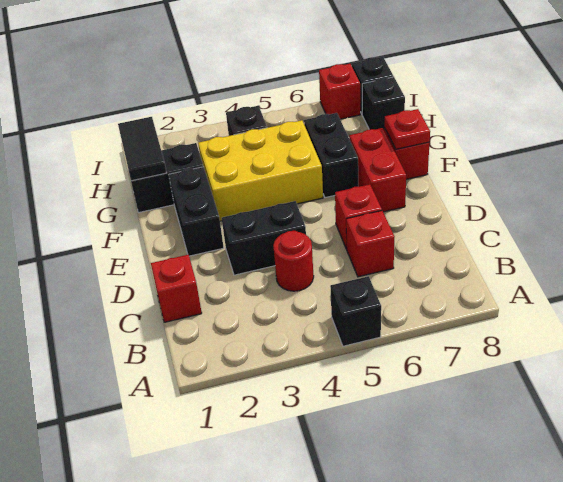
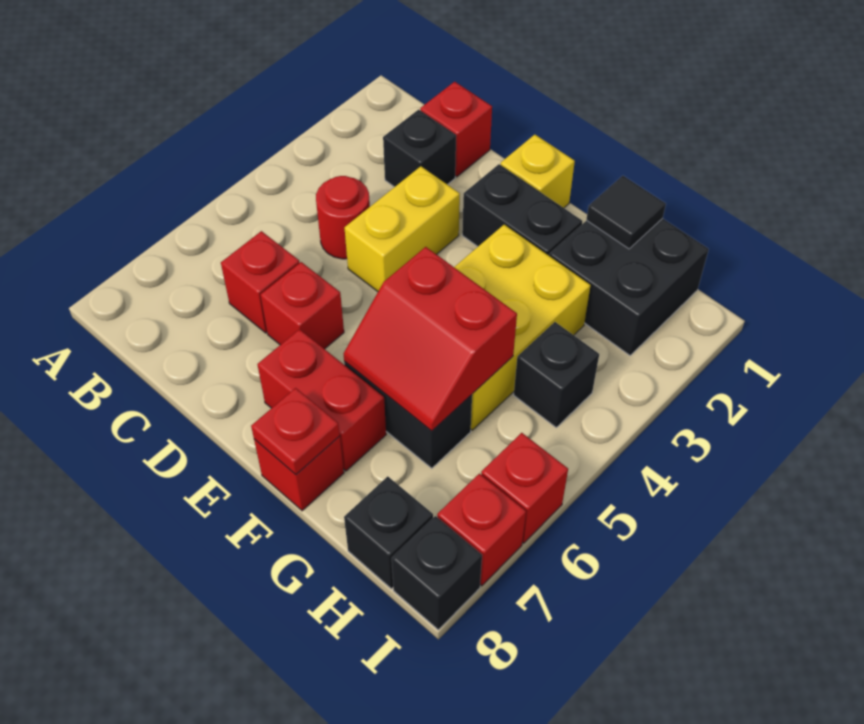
black brick A5 level 1 -> black brick C2 level 1
black brick D3:D4 level 1 -> yellow brick D3:D4 level 1
none -> yellow brick E1 level 1
none -> red slope F5:G6 level 2 top 5
black brick G1:G2 level 1 -> black brick G1:H2 level 1
black tile G1:H1 level 2 -> black tile G1 level 2
none -> red brick I6 level 1

